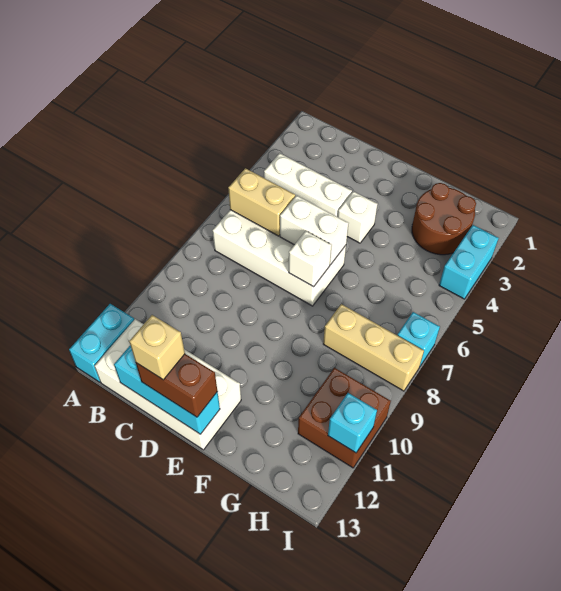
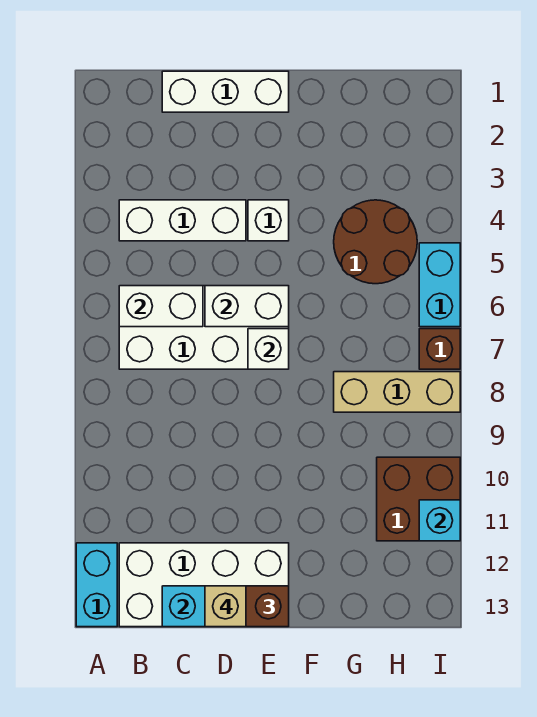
tan brick B6:C6 level 2 -> white brick B6:C6 level 2
none -> white brick C1:E1 level 1
brown round brick G2:H3 level 1 -> brown round brick G4:H5 level 1
cyan brick I3:I4 level 1 -> cyan brick I5:I6 level 1
cyan brick I7 level 1 -> brown brick I7 level 1

